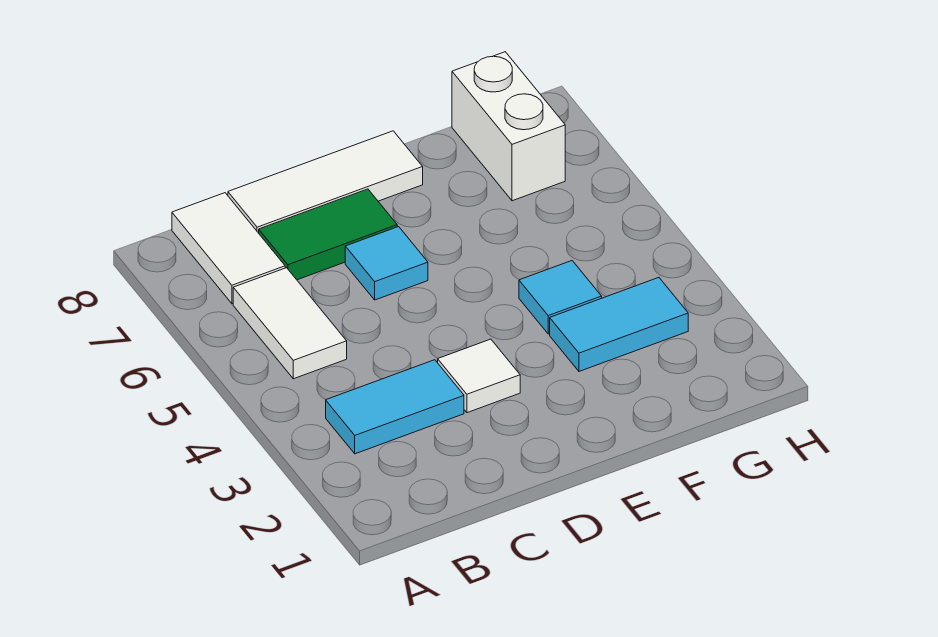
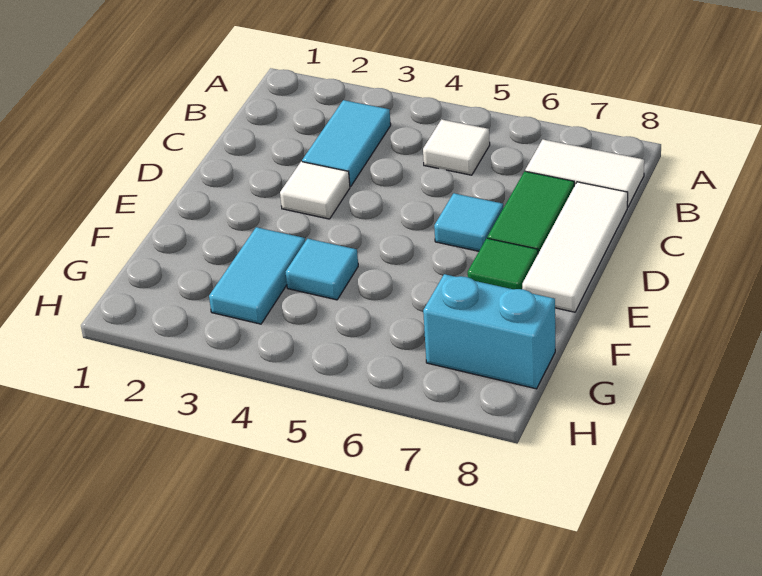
white tile B5:B6 level 1 -> white tile B5 level 1
none -> green tile E7 level 1
white brick G7:G8 level 1 -> cyan brick G7:G8 level 1

